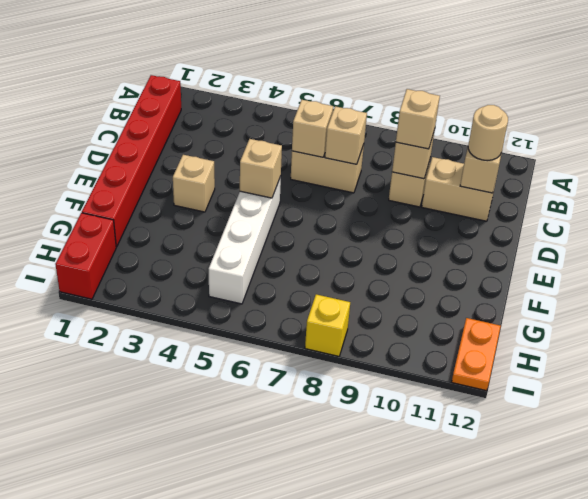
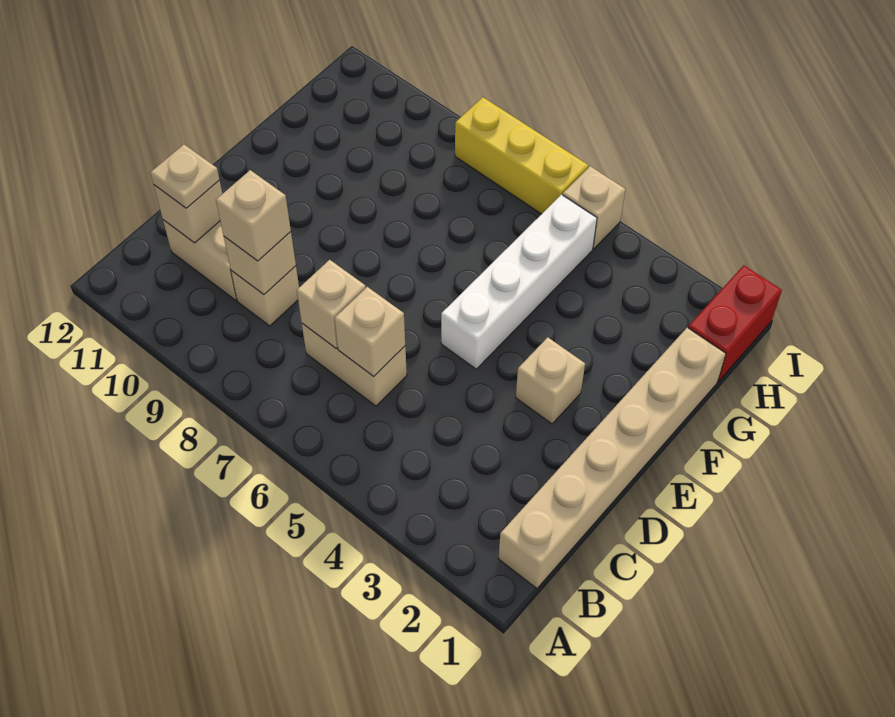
red brick B1:G1 level 1 -> tan brick B1:G1 level 1
tan round brick C11 level 3 -> tan plate C11 level 3
tan brick E5 level 2 -> tan brick I5 level 1
orange plate H12:I12 level 1 -> none
yellow brick I8 level 1 -> yellow brick I6:I8 level 1

